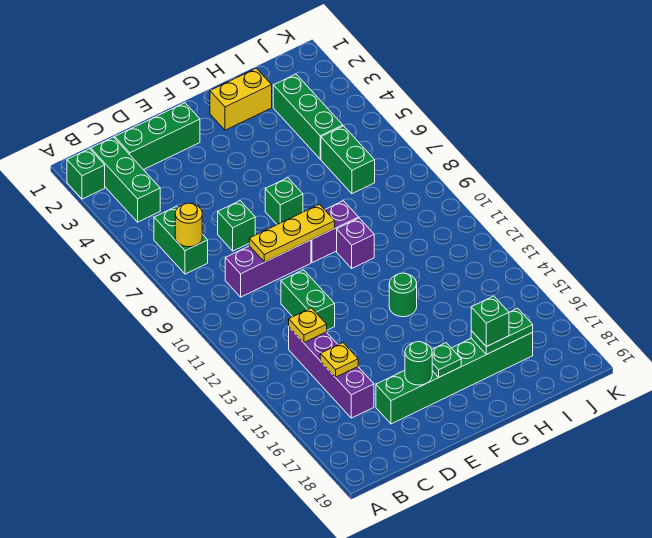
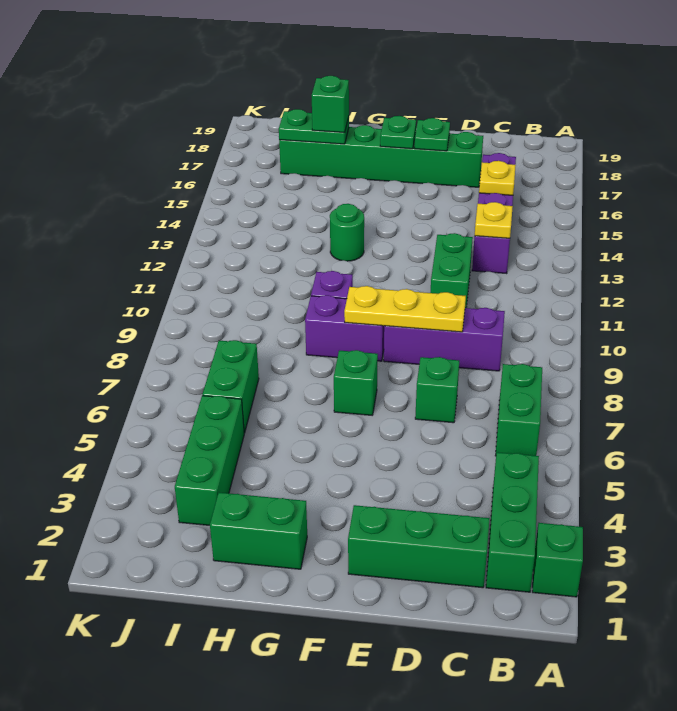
yellow round brick B7 level 2 -> none
green round brick E17 level 2 -> green plate E17 level 2
yellow brick G2:H2 level 1 -> green brick G2:H2 level 1

